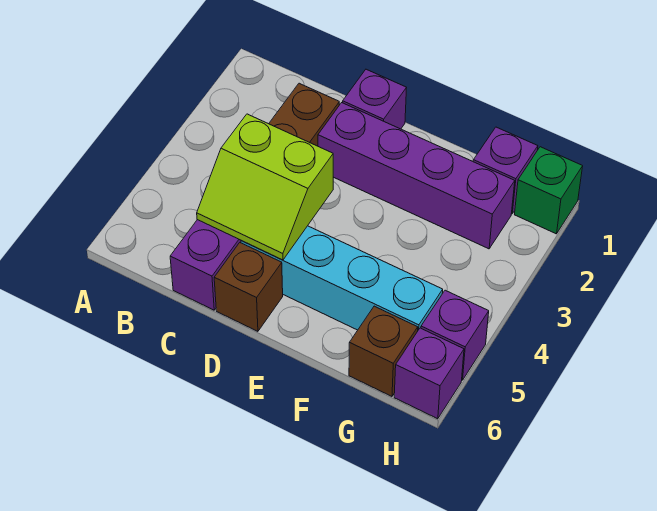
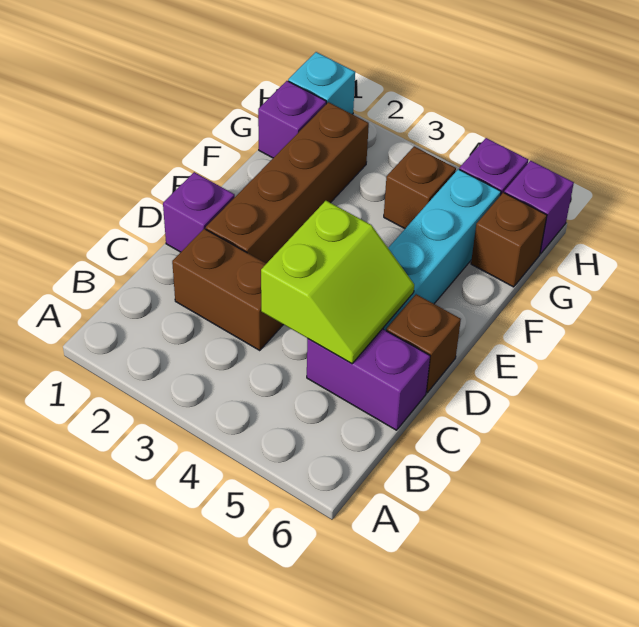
purple brick D2:G2 level 1 -> brown brick D2:G2 level 1
none -> brown brick G4 level 1
green brick H1 level 1 -> cyan brick H1 level 1

